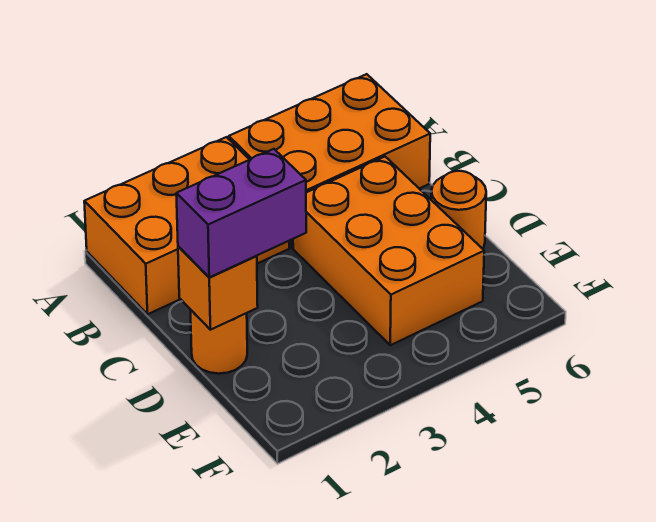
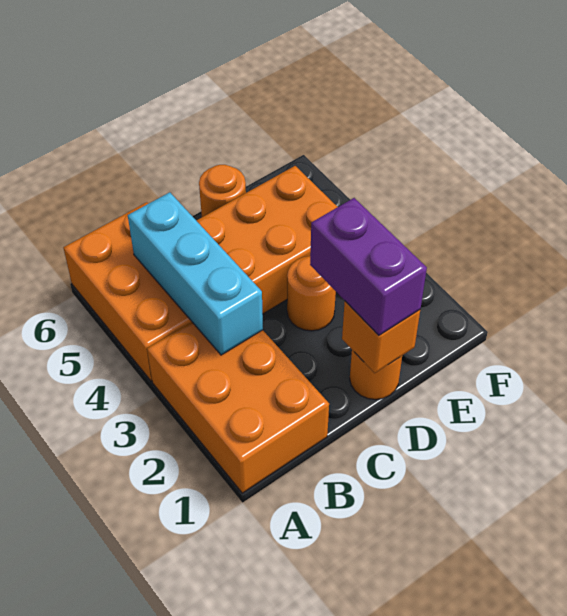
none -> cyan brick B3:B5 level 2
none -> orange round brick D3 level 1

